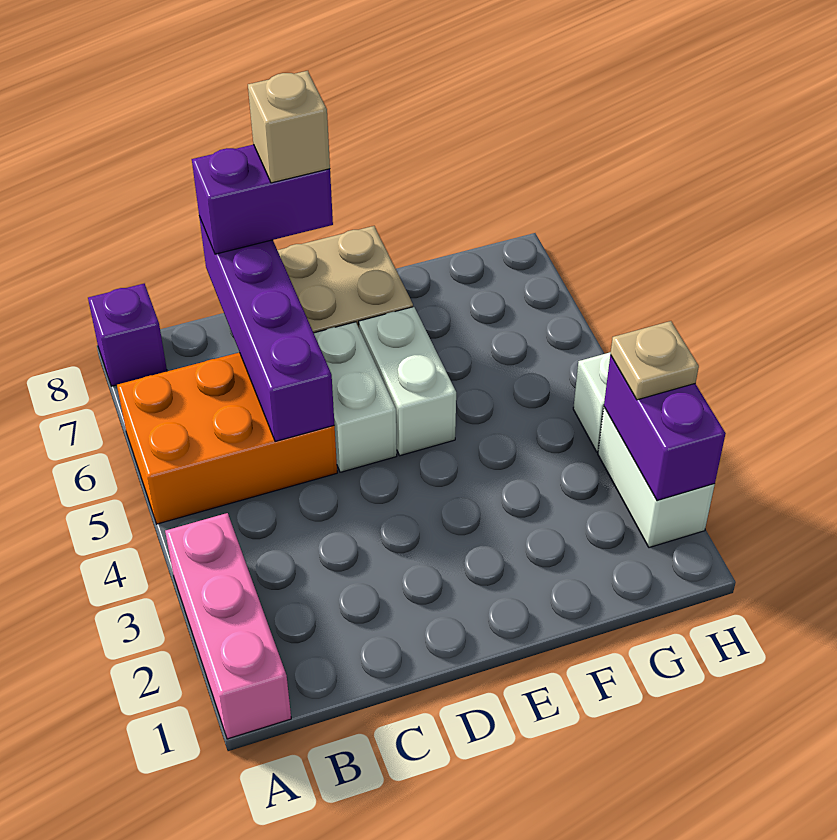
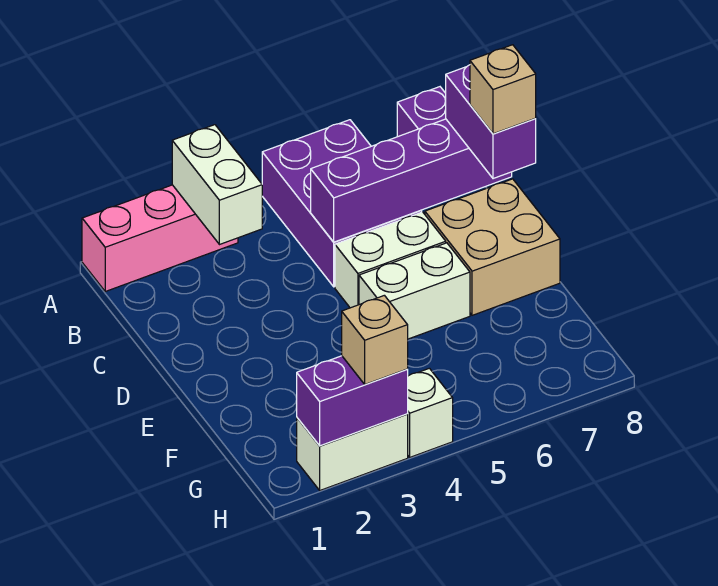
none -> white brick A3:B3 level 2
orange brick A5:C6 level 1 -> purple brick A5:C6 level 1
tan plate H3 level 3 -> tan brick H3 level 3

